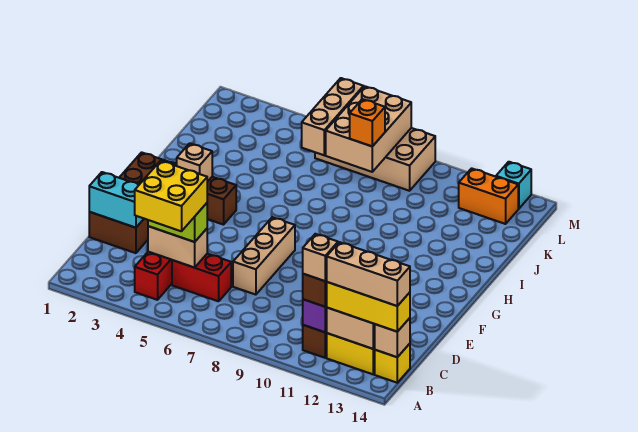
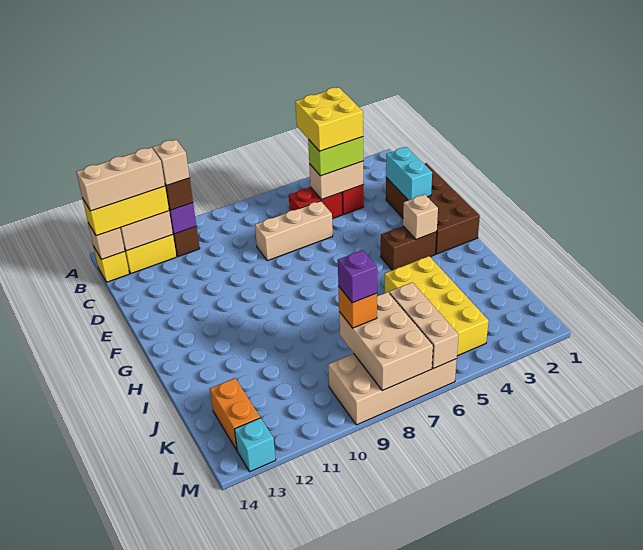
cyan brick D1:D2 level 2 -> cyan brick D2:E2 level 2
tan brick D7:F7 level 1 -> tan brick D6:D8 level 1
none -> yellow brick I4:L5 level 1
none -> purple brick K8 level 4
orange brick L12:L13 level 1 -> orange brick K13:L13 level 1

